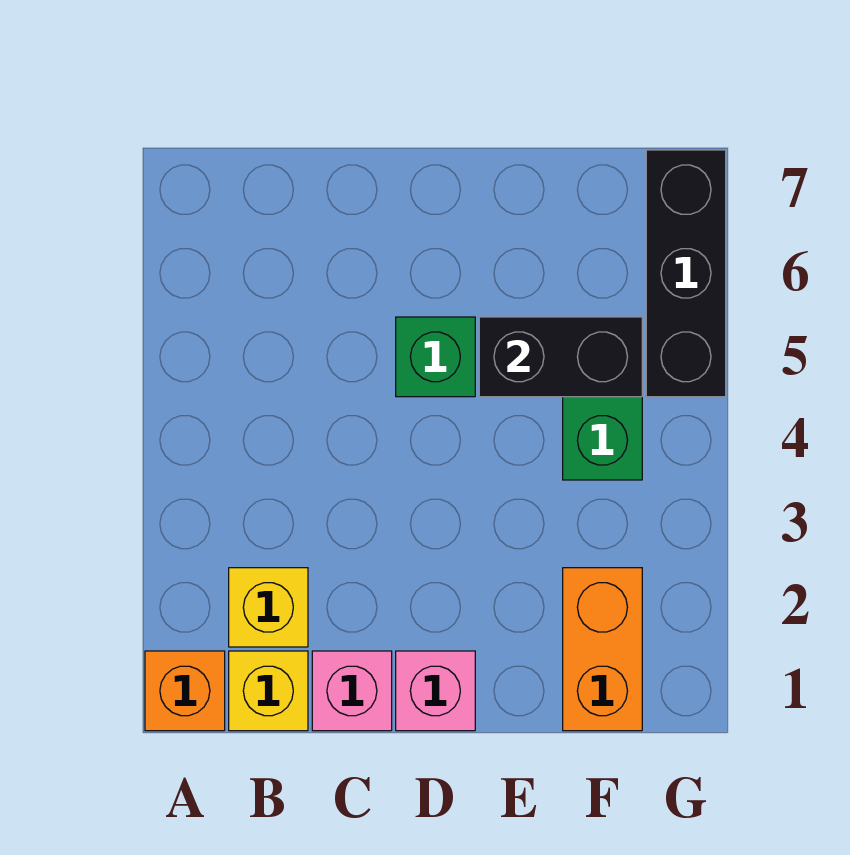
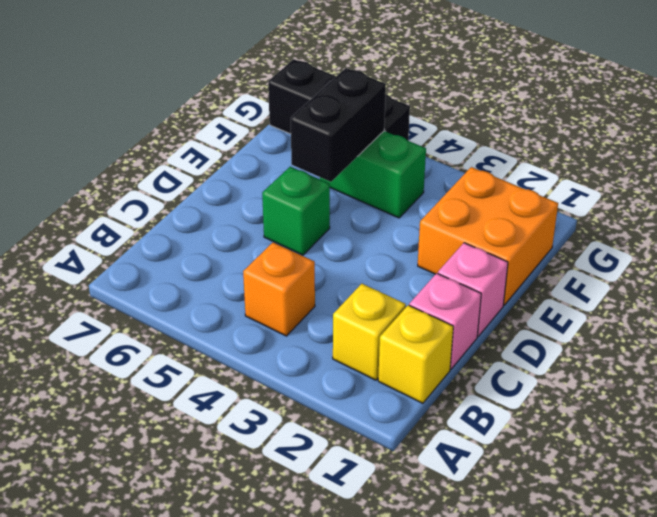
orange brick A1 level 1 -> orange brick B4 level 1
orange brick F1:F2 level 1 -> orange brick E1:F2 level 1

